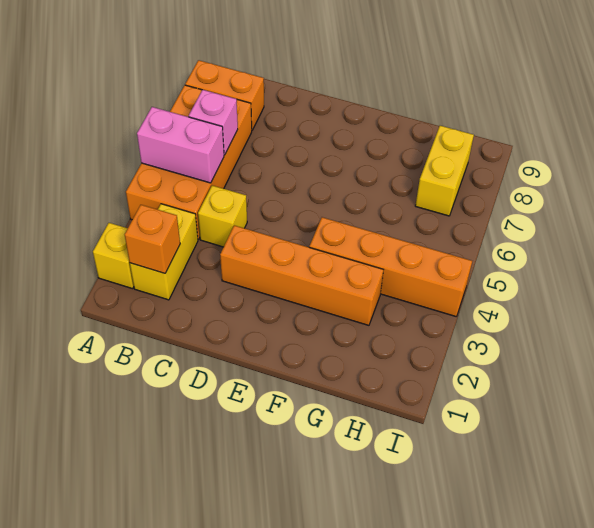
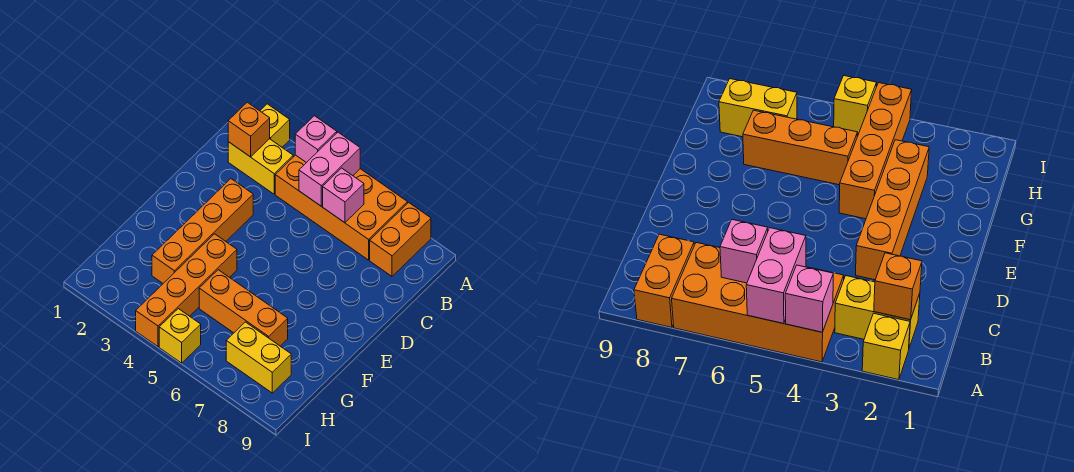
none -> pink brick A4 level 2
yellow brick C4 level 1 -> yellow brick I5 level 1
none -> orange brick G5:G7 level 1

